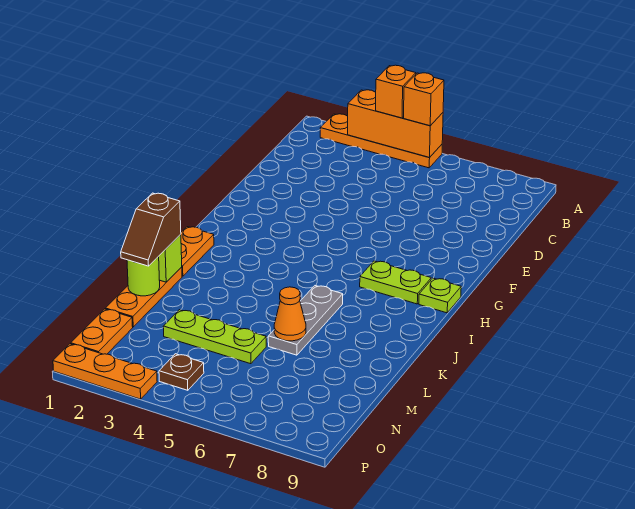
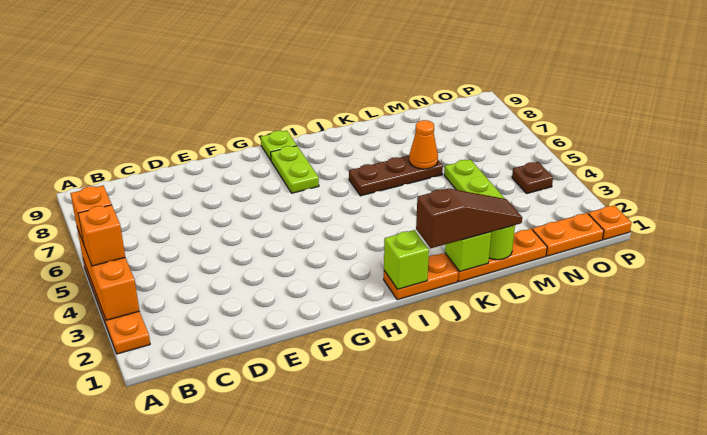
none -> lime brick I1 level 2
grey plate J6:L6 level 1 -> brown plate J6:L6 level 1
brown slope K1:L1 level 3 top K -> brown slope J1:L1 level 3 top J
orange plate P1:P3 level 1 -> orange plate P1 level 1

